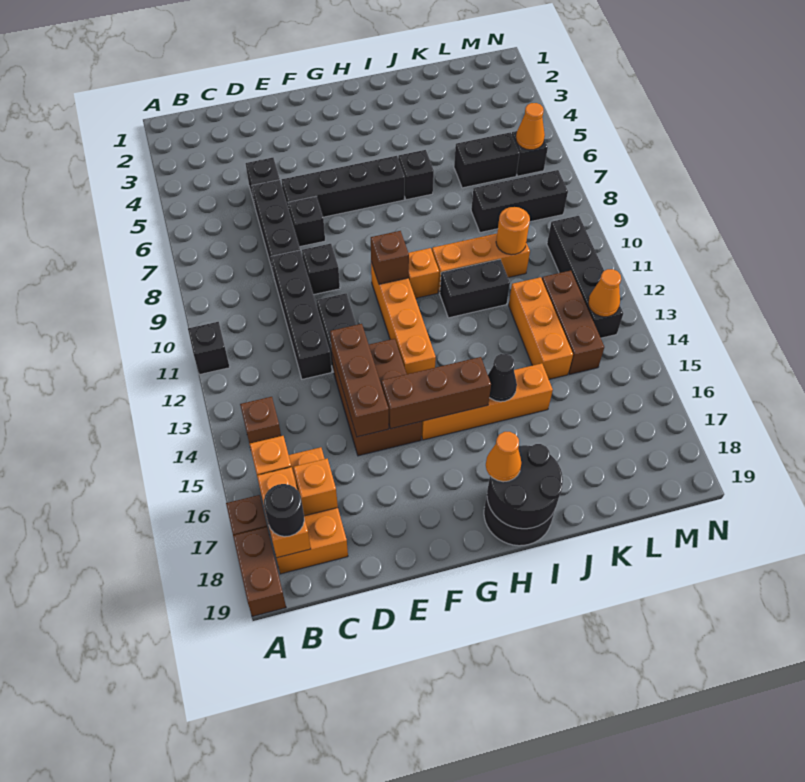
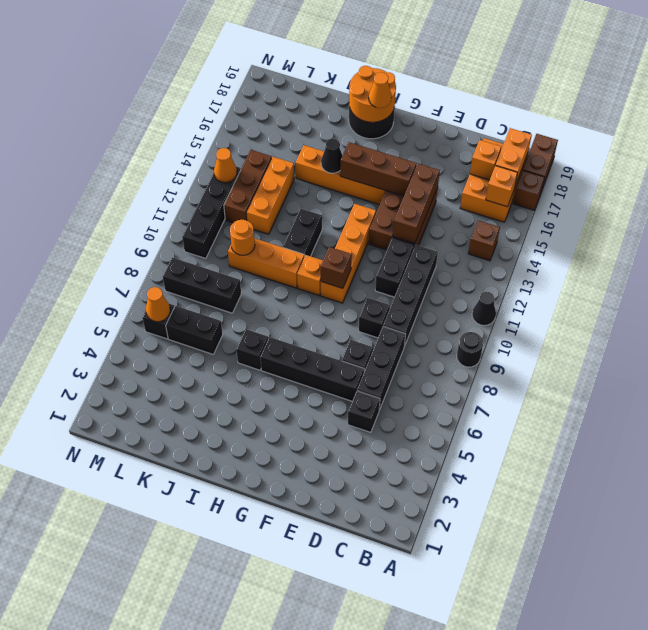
black brick A11 level 1 -> black cone A11 level 1
black round brick B18 level 3 -> black round brick A9 level 1
black round brick H18:I19 level 2 -> orange round brick H18:I19 level 2
black brick I11:J11 level 1 -> black brick I11:I12 level 1

